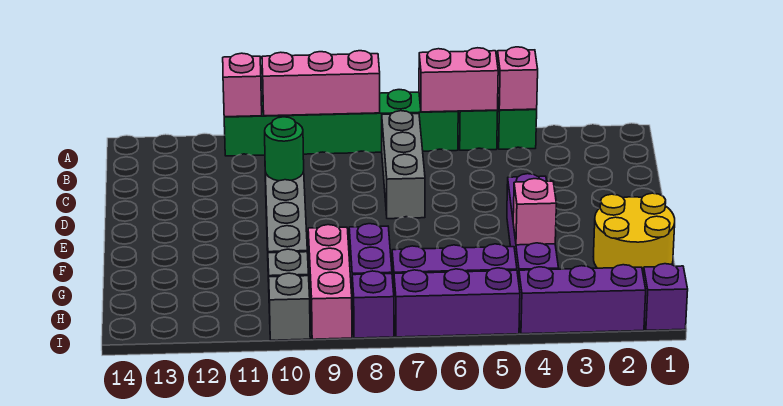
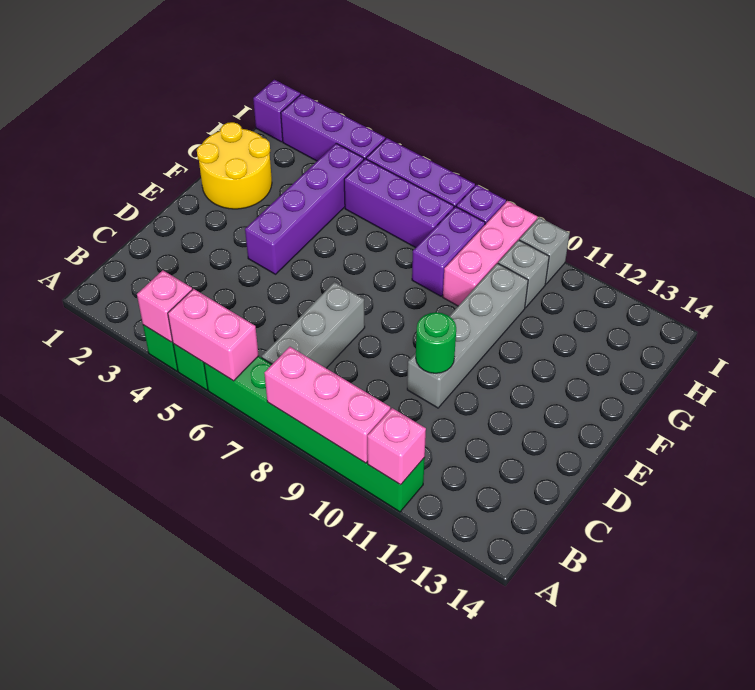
pink brick G4 level 2 -> none

